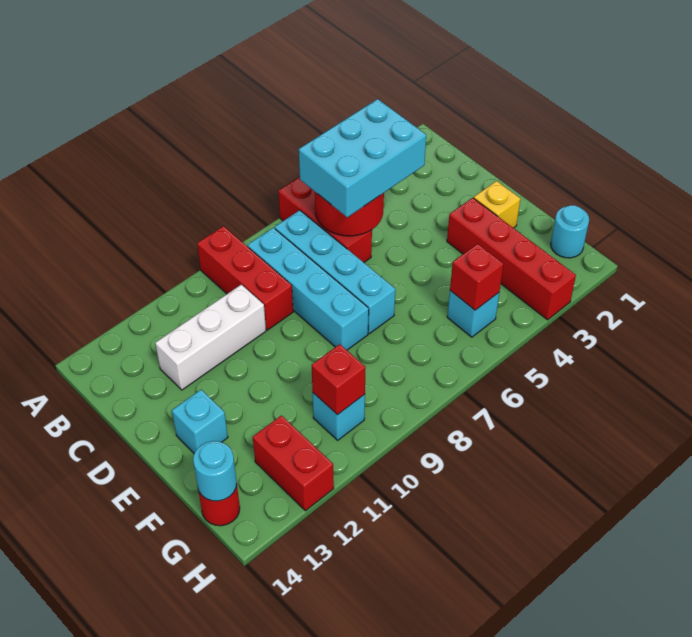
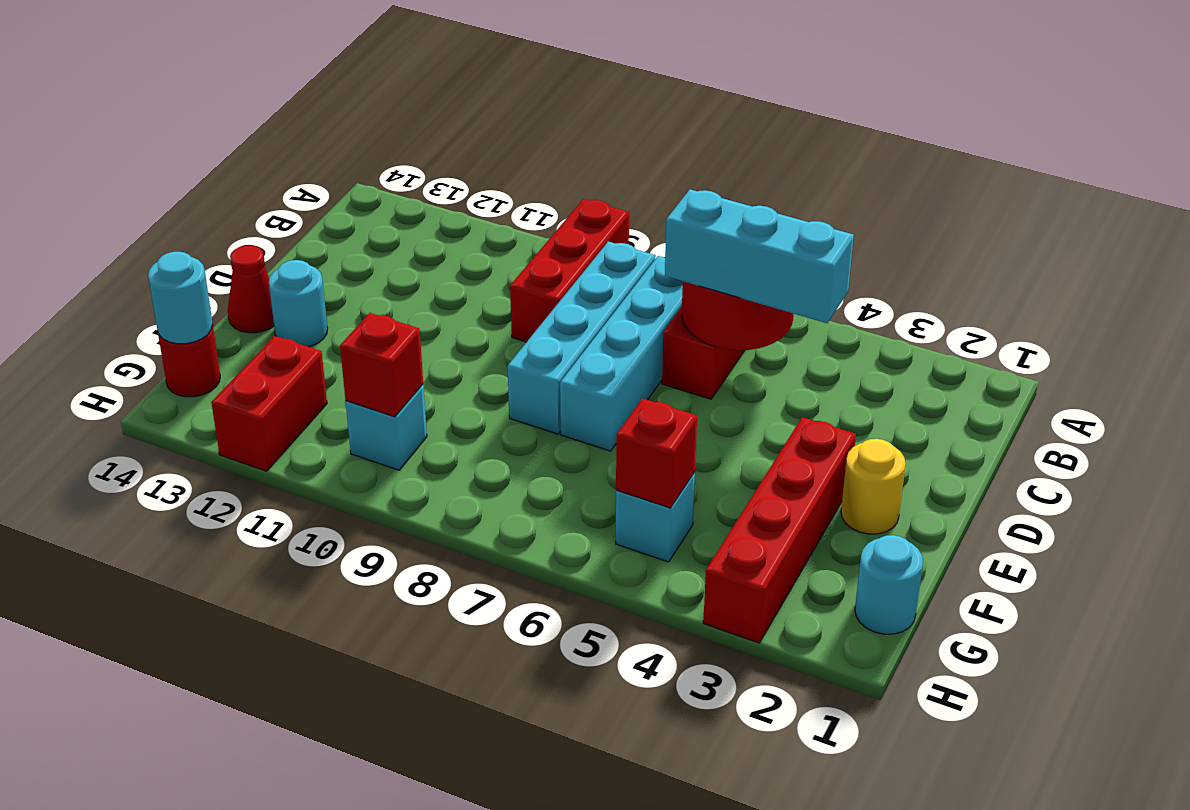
cyan brick B4:C6 level 3 -> cyan brick C4:C6 level 3
white brick C10:C12 level 1 -> none
yellow brick E2 level 1 -> yellow round brick E2 level 1
cyan brick E13 level 1 -> cyan round brick E13 level 1
none -> red cone E14 level 1

